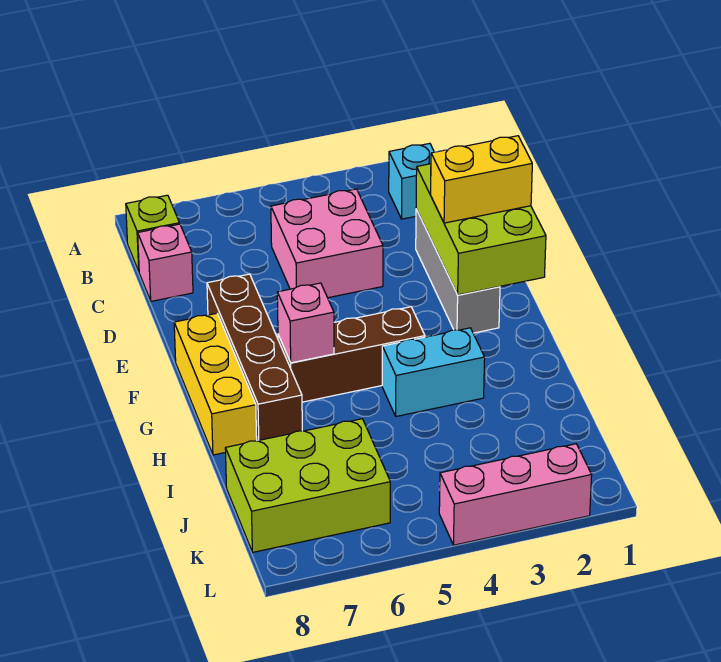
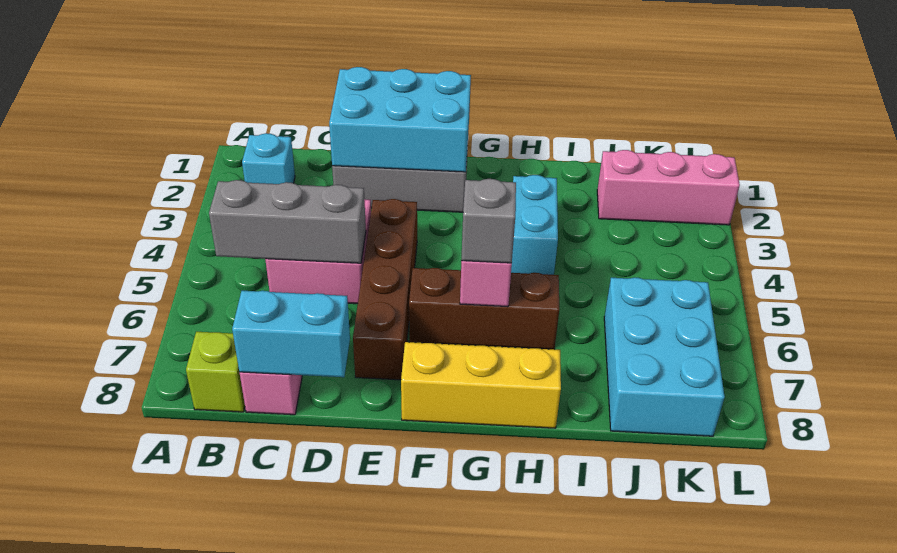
none -> grey brick B5:D5 level 2
none -> cyan brick C8:D8 level 2
lime brick D1:F2 level 2 -> cyan brick D1:F2 level 2
yellow brick E1:E2 level 3 -> none
brown brick E7:H7 level 1 -> brown brick E4:E7 level 1
brown brick G4:G6 level 1 -> brown brick F6:H6 level 1
none -> grey brick G6 level 3
lime brick J6:K8 level 1 -> cyan brick J6:K8 level 1
pink brick L2:L4 level 1 -> pink brick J2:L2 level 1

